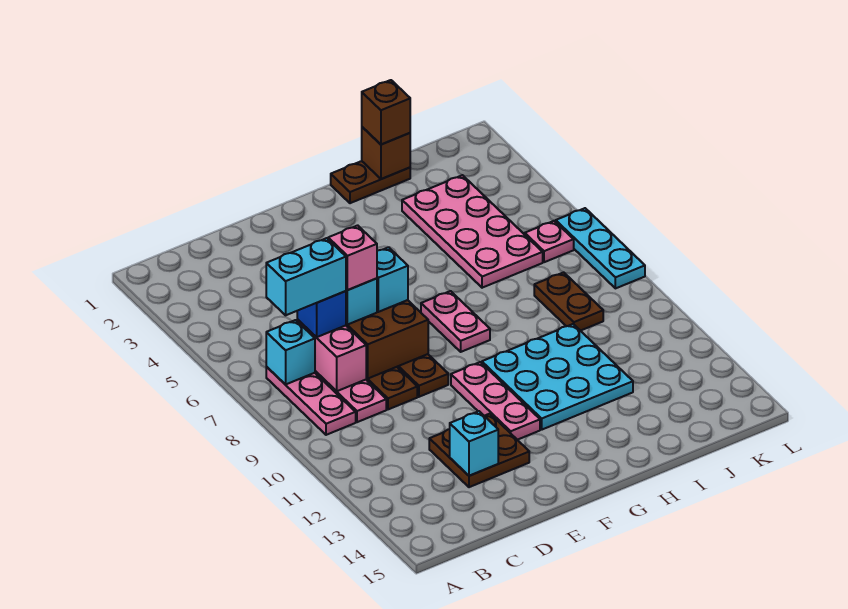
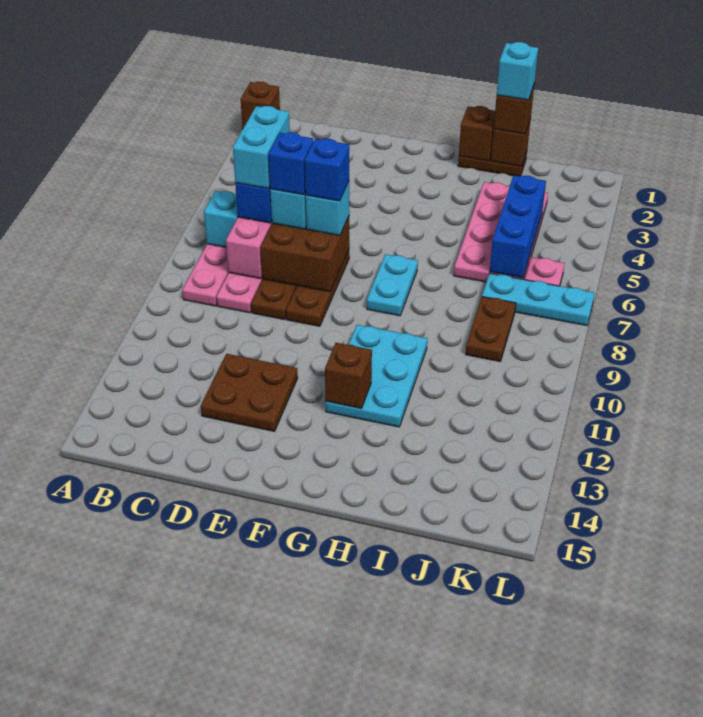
none -> brown brick A1 level 1
cyan brick B7:C7 level 4 -> cyan brick C6:C7 level 4
pink brick D7 level 4 -> blue brick D7 level 4
cyan brick D13 level 2 -> cyan brick I1 level 4
none -> blue brick E7 level 4
pink plate F10:F12 level 1 -> none
pink plate G7:G8 level 1 -> cyan plate G7:G8 level 1
cyan plate G10:I12 level 1 -> cyan plate G10:H12 level 1
none -> brown brick G12 level 2
none -> brown brick H1 level 2
none -> blue brick J4:J6 level 2
cyan plate L6:L8 level 1 -> cyan plate J7:L7 level 1

